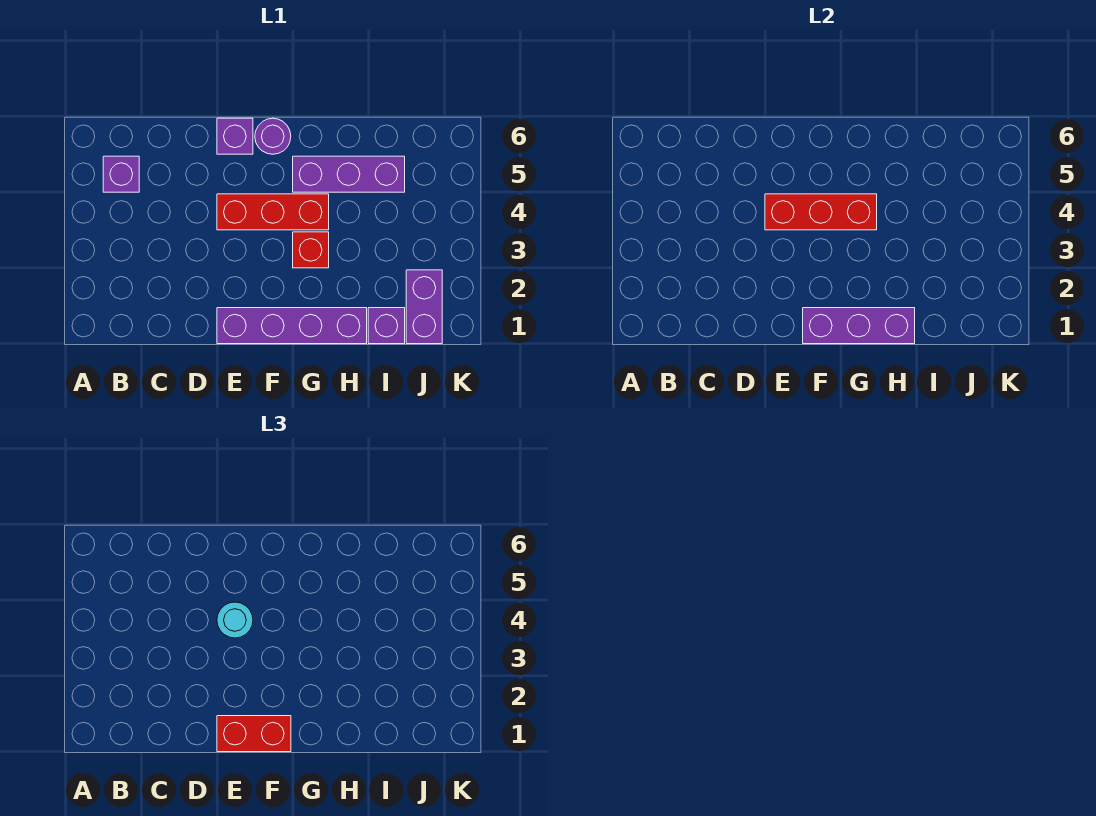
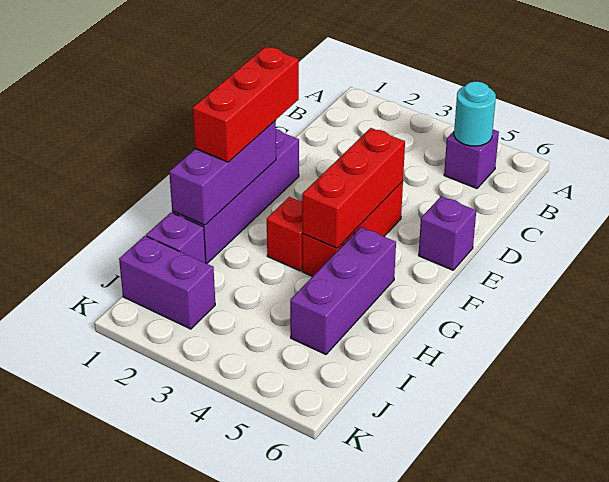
red brick E1:F1 level 3 -> red brick E1:G1 level 3
cyan round brick E4 level 3 -> cyan round brick B5 level 2
purple round brick F6 level 1 -> none

